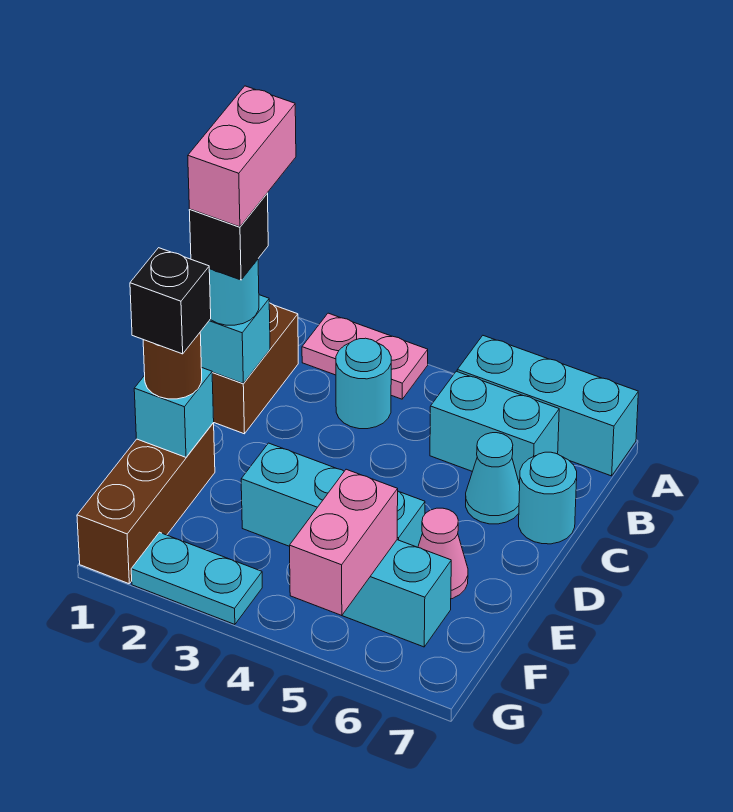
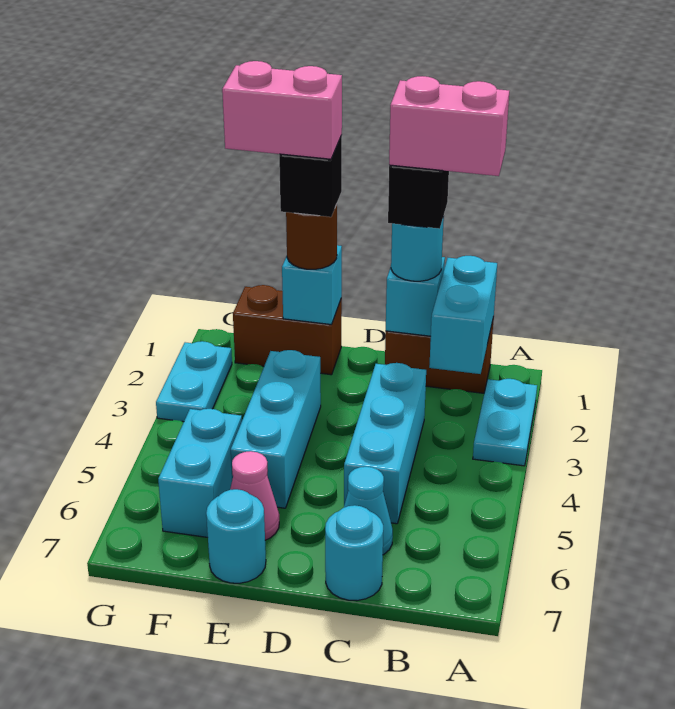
pink plate A2:A3 level 1 -> cyan plate A2:A3 level 1
cyan brick A5:A7 level 1 -> cyan brick C3:C5 level 1
cyan round brick B3 level 1 -> cyan round brick E7 level 1
cyan brick B5:B6 level 1 -> cyan brick B1:B2 level 2
brown brick E1:G1 level 1 -> brown brick E1:F1 level 1
pink brick F5:G5 level 2 -> pink brick E1:F1 level 5

